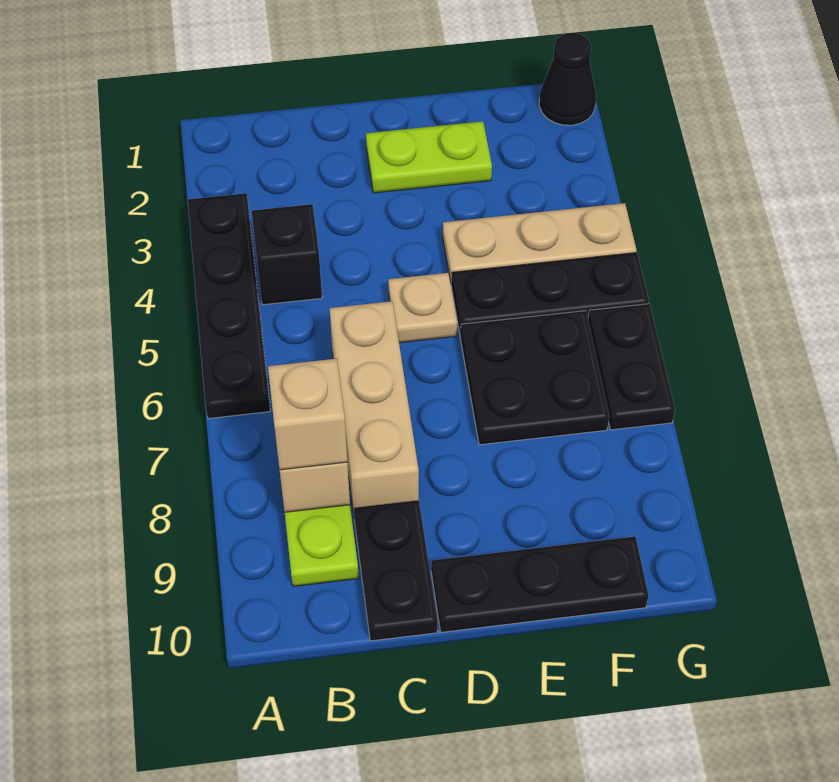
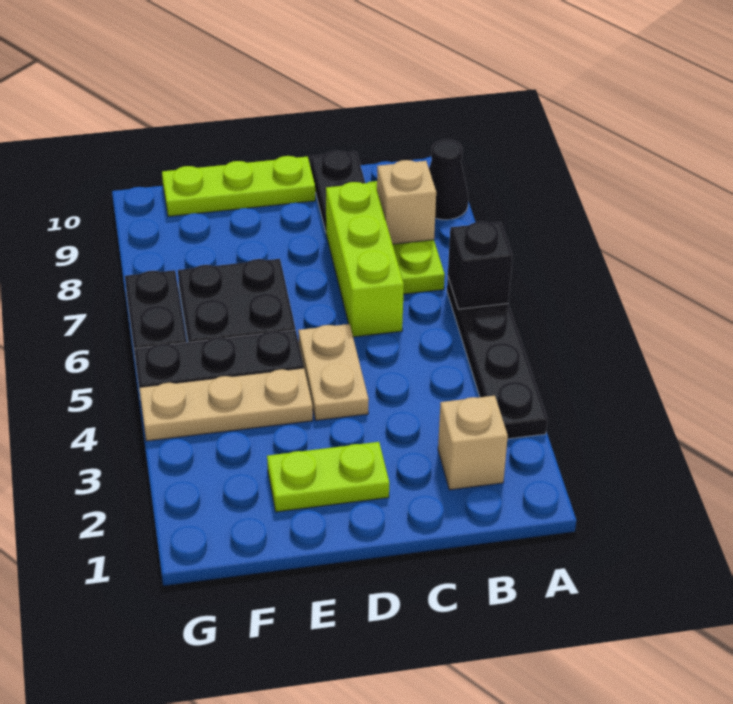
black brick B4 level 1 -> black brick A6 level 2
tan brick B8 level 3 -> tan brick B2 level 1
tan brick C6:C8 level 1 -> lime brick C6:C8 level 1
tan plate D5 level 1 -> tan plate D4:D5 level 1
black plate D10:F10 level 1 -> lime plate D10:F10 level 1
black cone G1 level 1 -> black cone A9 level 1

